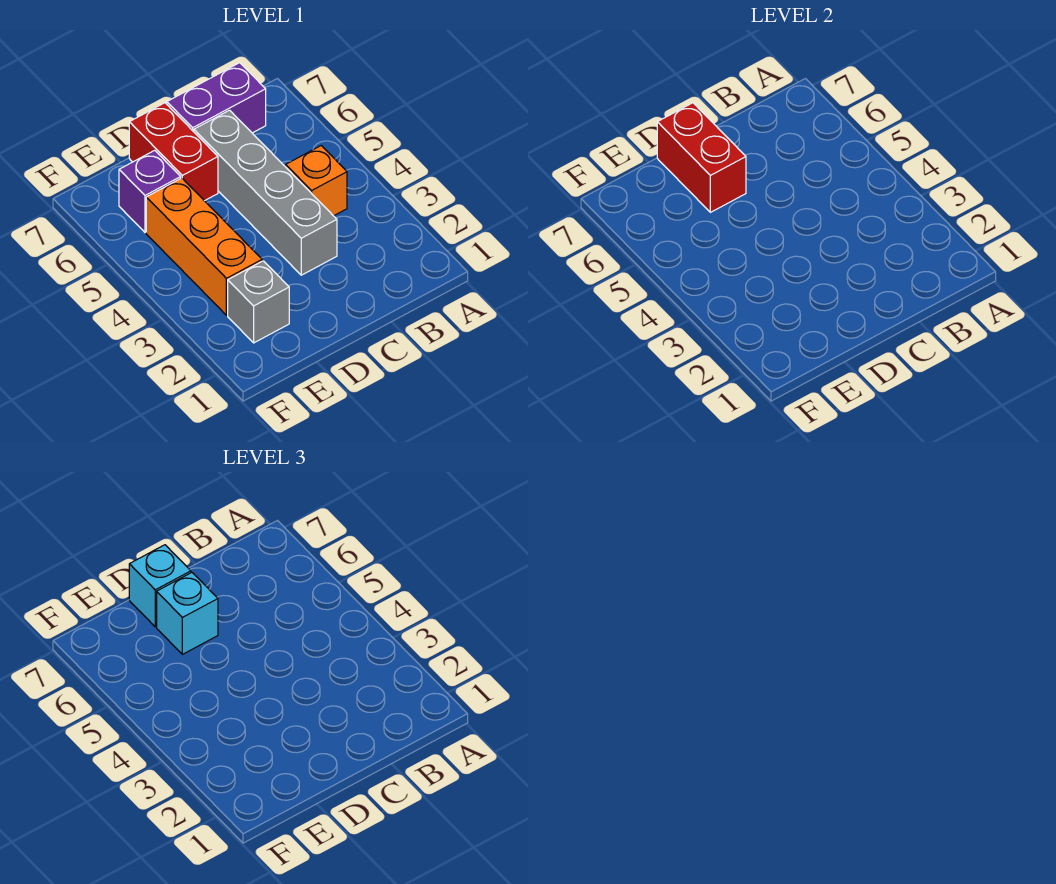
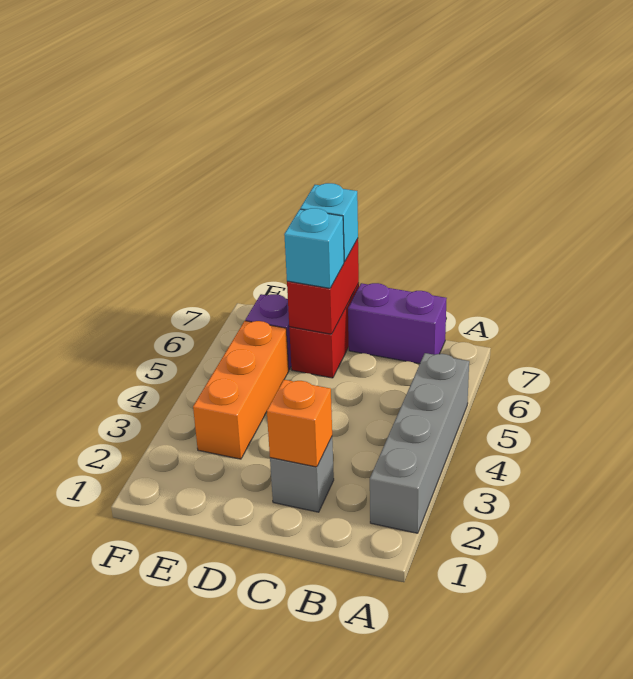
orange brick B4 level 1 -> orange brick C2 level 2
grey brick C3:C6 level 1 -> grey brick A2:A5 level 1
grey brick E2 level 1 -> grey brick C2 level 1

